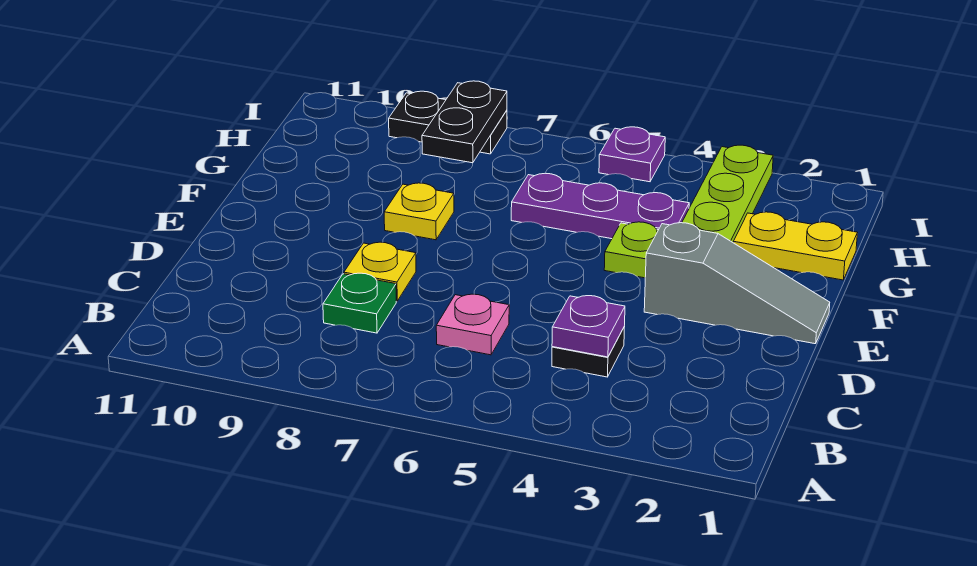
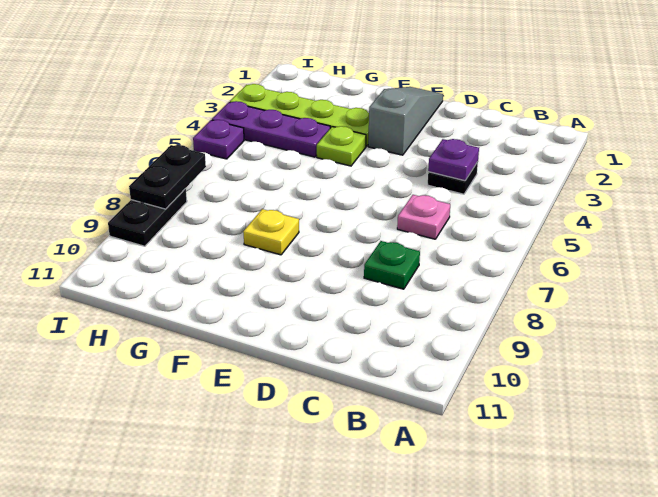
yellow plate D8 level 1 -> none
yellow plate G1:G2 level 1 -> none
purple plate G4:G6 level 1 -> purple plate G4:I4 level 1
black plate H8:I8 level 2 -> black plate I7:I8 level 2

